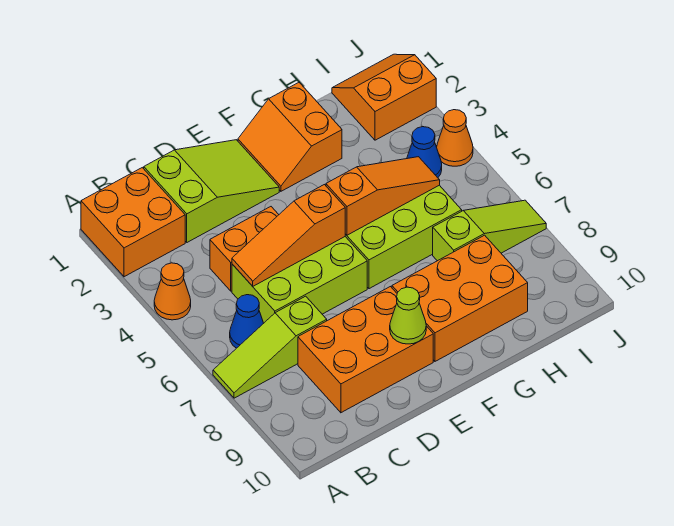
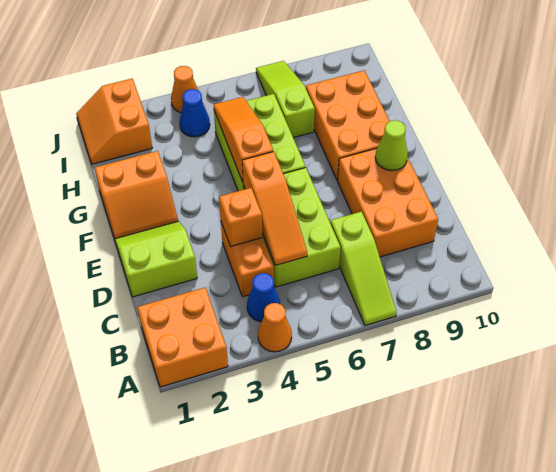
blue cone B6 level 1 -> blue cone B4 level 1
lime slope C1:E2 level 1 top C -> lime slope D1:E2 level 1 top D
none -> orange brick D4 level 2

